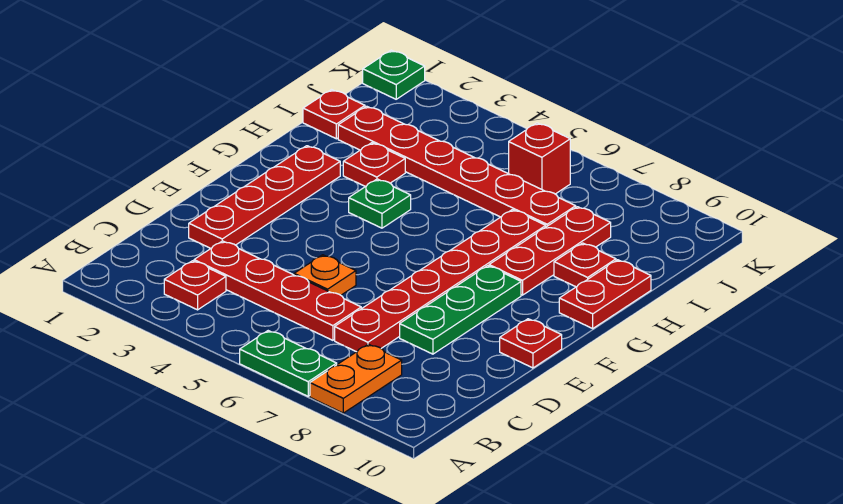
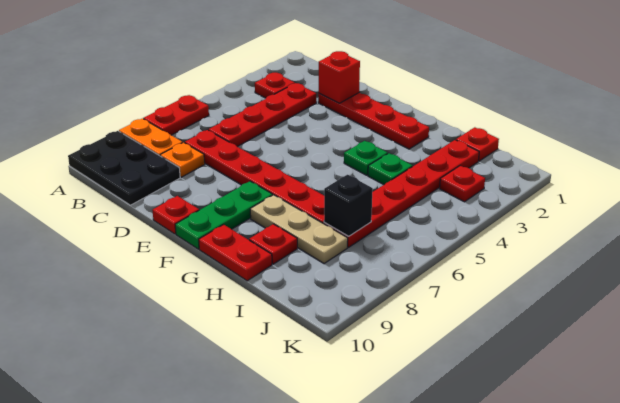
green plate A6:A7 level 1 -> red plate A6:A7 level 1
none -> black plate A9:C10 level 1
orange plate D5 level 1 -> orange plate C8 level 1
green plate D8:F8 level 1 -> green plate F8:F10 level 1
red plate G8:I8 level 1 -> tan plate G8:I8 level 1
red plate H3 level 1 -> red plate J3 level 1
none -> black brick I7 level 2
red brick J6 level 1 -> red brick D2 level 2
green plate K1 level 1 -> green plate H4 level 1

